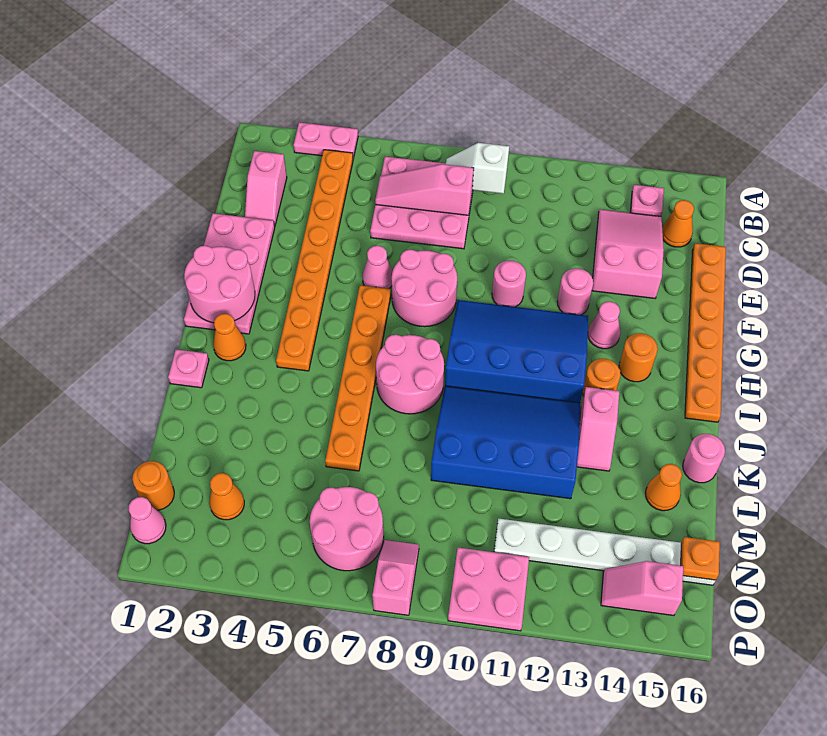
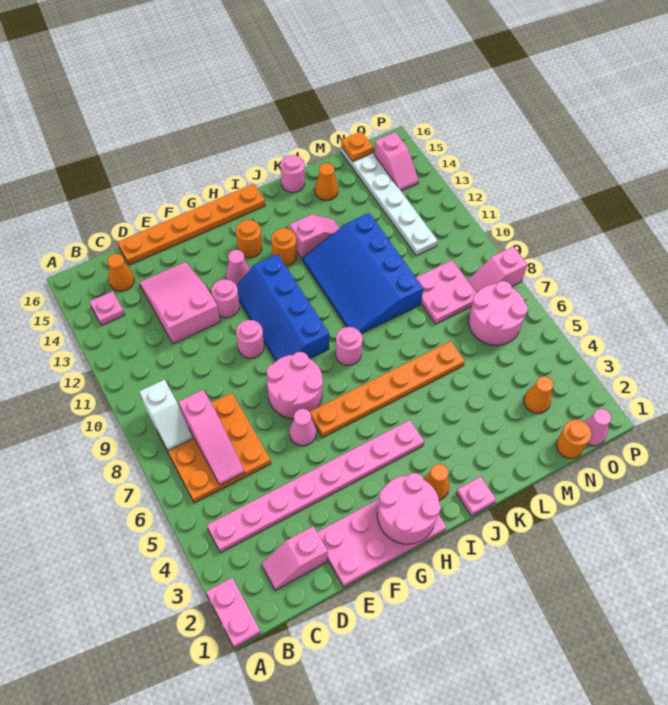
pink plate A3:A4 level 1 -> pink plate A1:A2 level 1
orange plate B4:I4 level 1 -> pink plate B4:I4 level 1
pink plate B6:D8 level 1 -> orange plate B6:D8 level 1
pink slope C2:D2 level 1 top C -> pink slope C2:D2 level 1 top D
pink slope C13:E14 level 1 top E -> pink slope D12:E14 level 1 top 12
blue slope G9:I12 level 1 top I -> blue slope G9:H12 level 1 top H
pink round brick I7:J8 level 1 -> pink round brick I8 level 1
pink plate O10:P11 level 1 -> pink plate M8:N9 level 1

